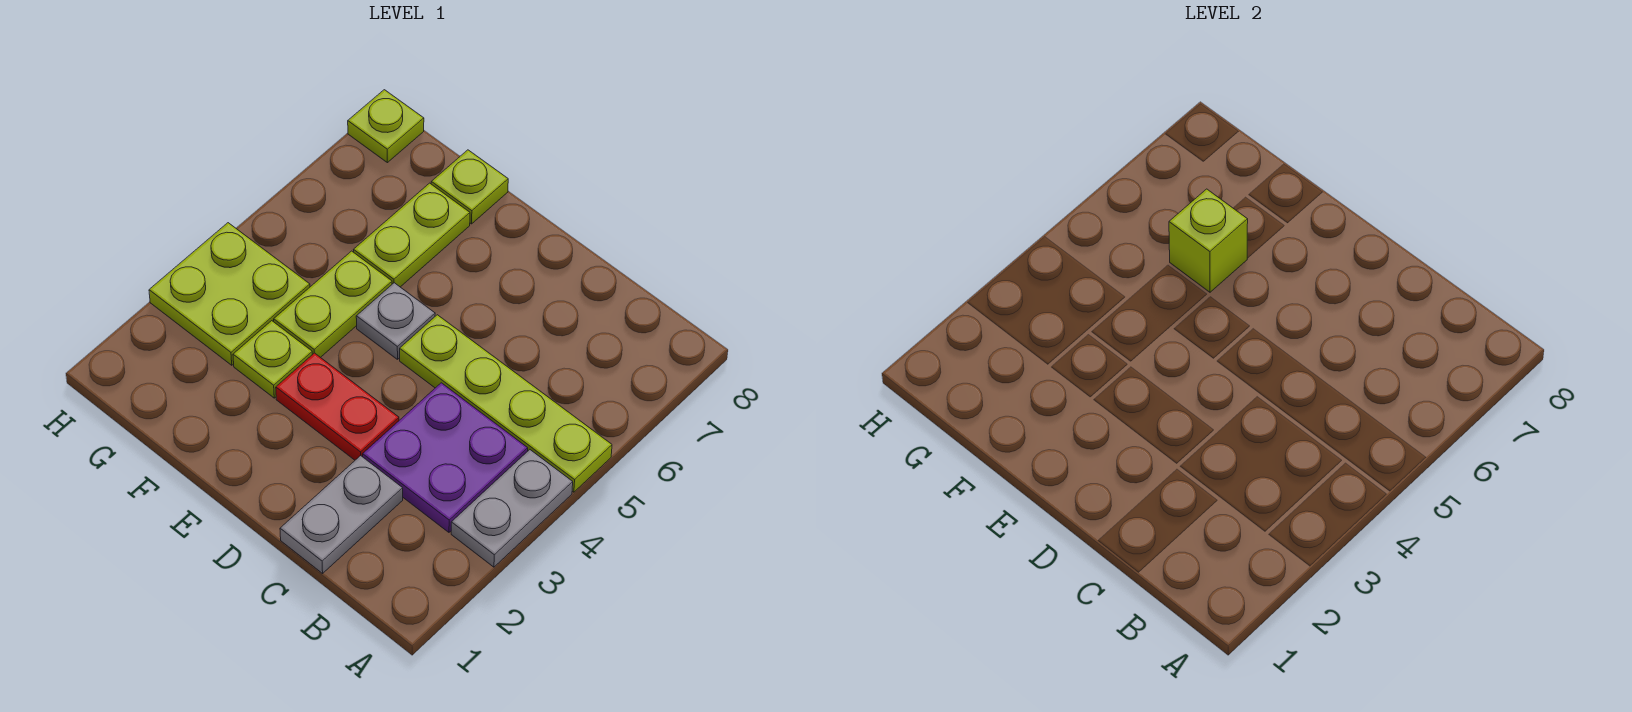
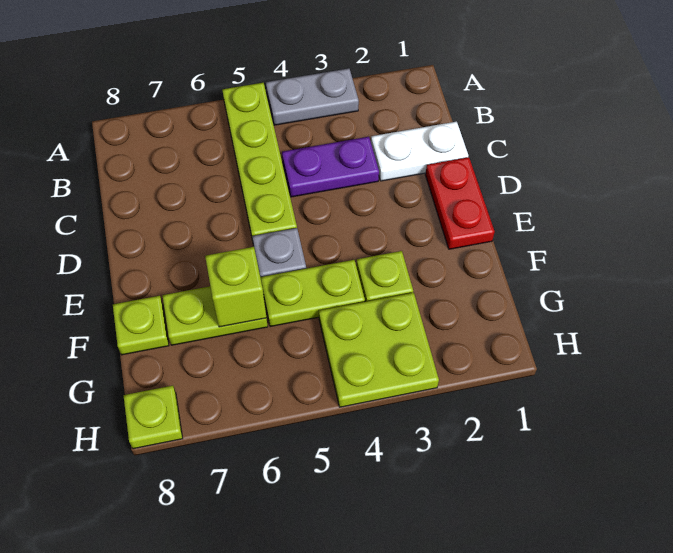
purple plate B3:C4 level 1 -> purple plate C3:C4 level 1
grey plate C1:C2 level 1 -> white plate C1:C2 level 1
red plate D3:E3 level 1 -> red plate D1:E1 level 1

